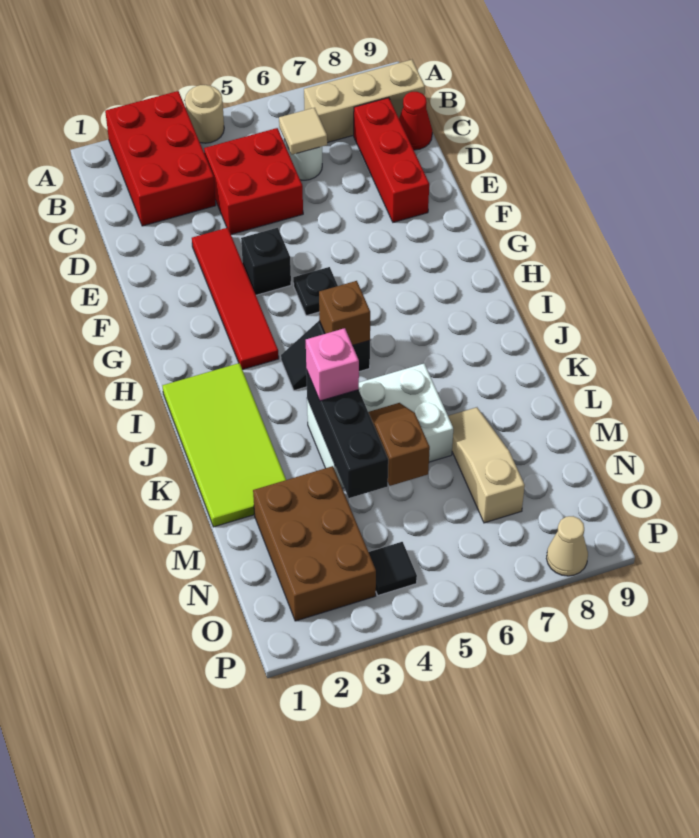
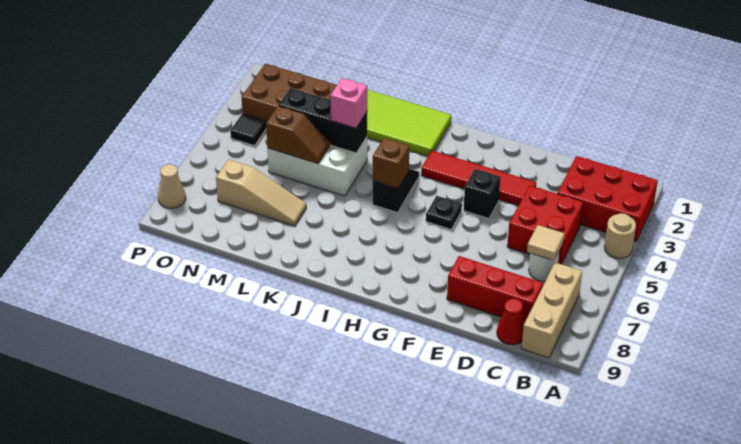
white brick K4:L6 level 1 -> white brick K4:M5 level 1

